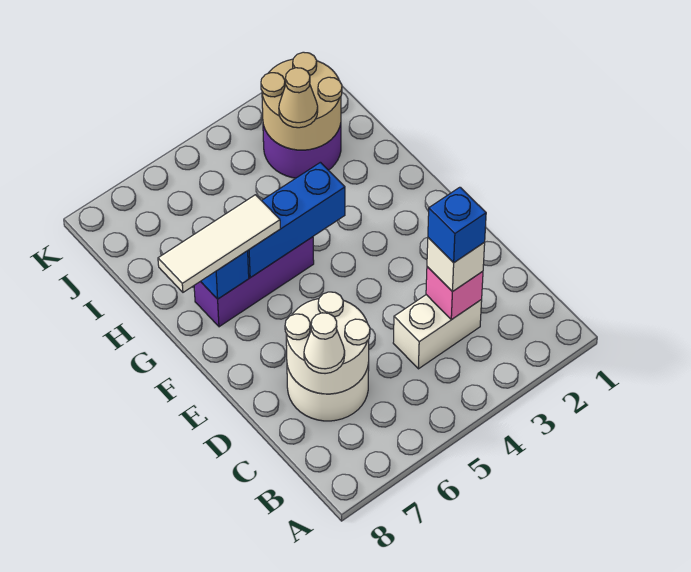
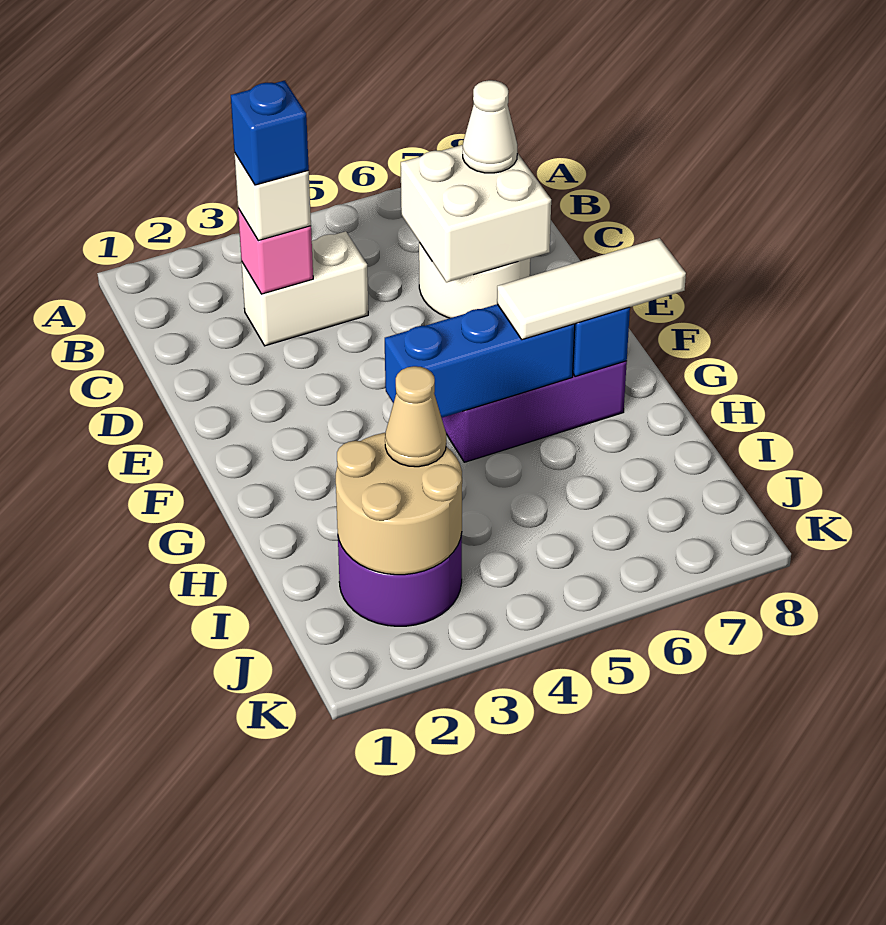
white round brick C6:D7 level 2 -> white brick C6:D7 level 2

